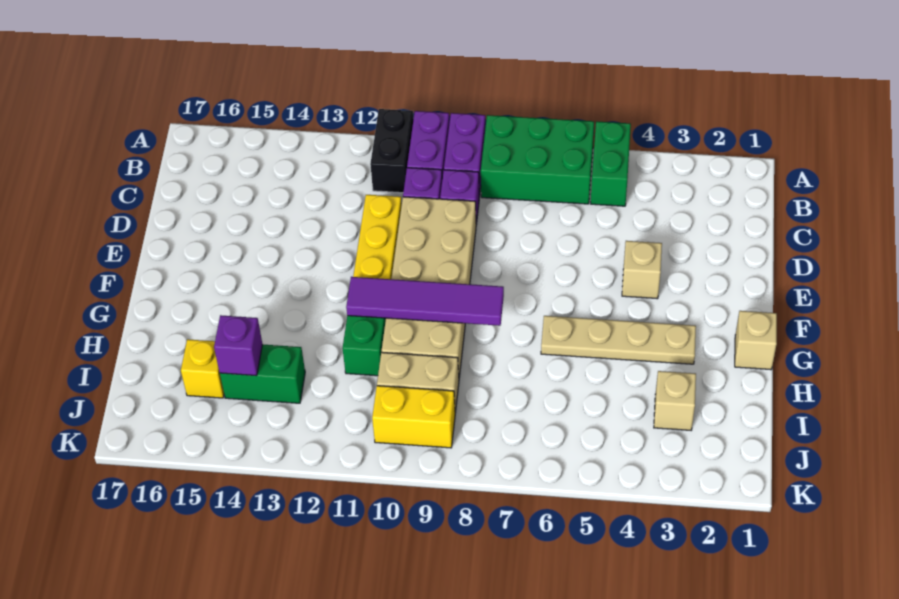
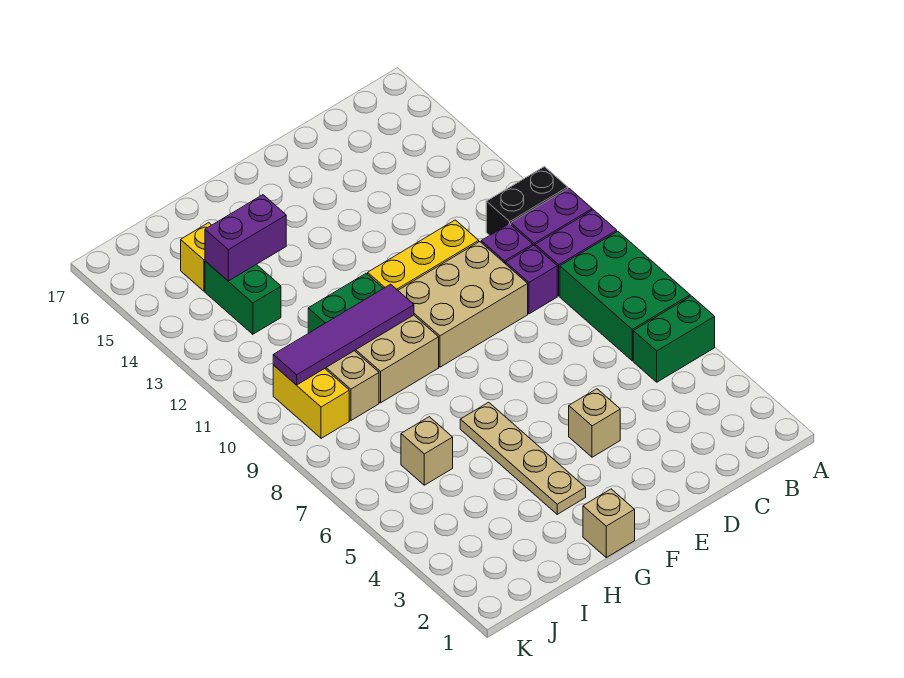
purple tile G8:G11 level 2 -> purple tile G10:J10 level 2
tan brick I3 level 1 -> tan brick I6 level 1
purple brick I14 level 2 -> purple brick H14:I14 level 2

